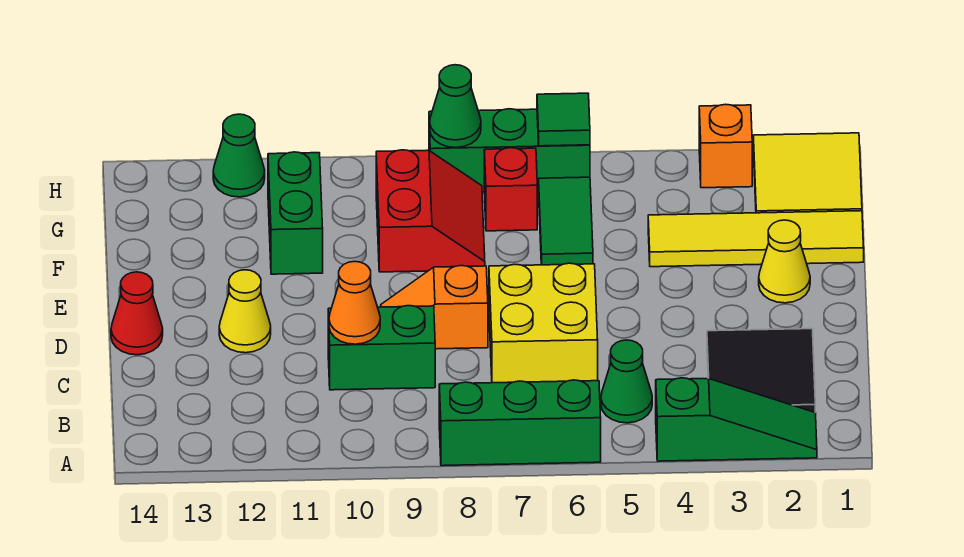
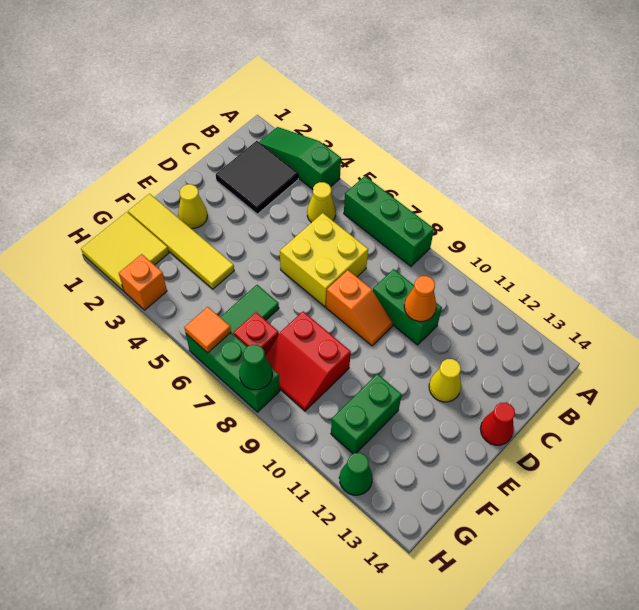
green cone B5 level 1 -> yellow cone B5 level 1
red slope F8:G9 level 1 top 9 -> red slope F8:G9 level 1 top F
green tile H6 level 2 -> orange tile H6 level 2

